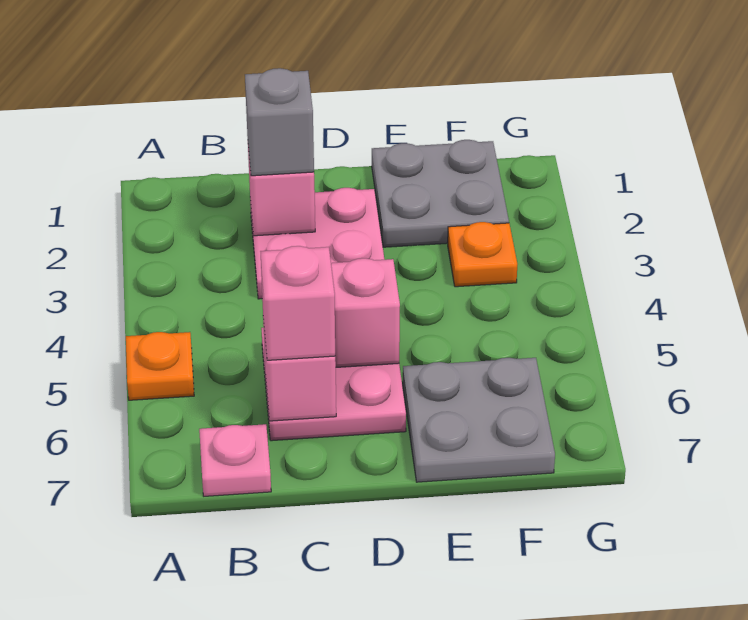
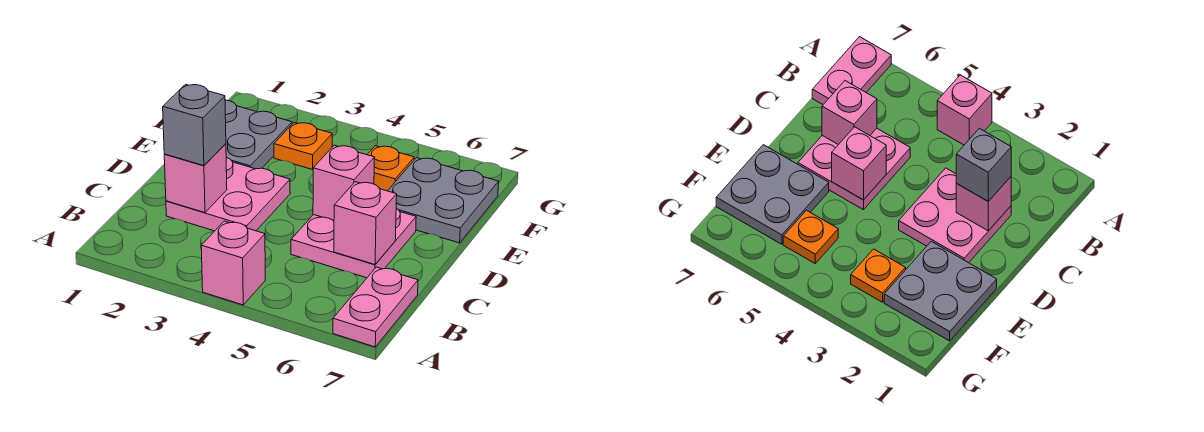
orange plate A5 level 1 -> orange plate F5 level 1
pink plate B7 level 1 -> pink plate A7:B7 level 1
pink brick C6 level 3 -> pink brick A4 level 1

